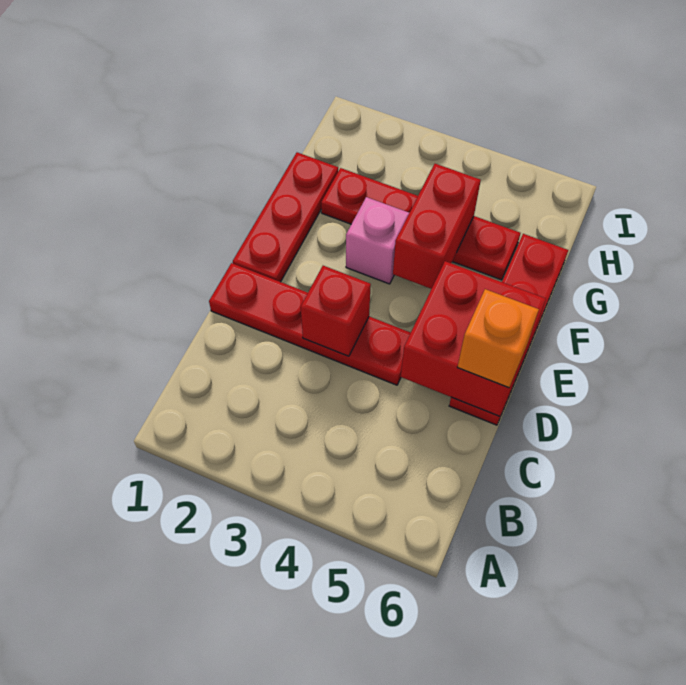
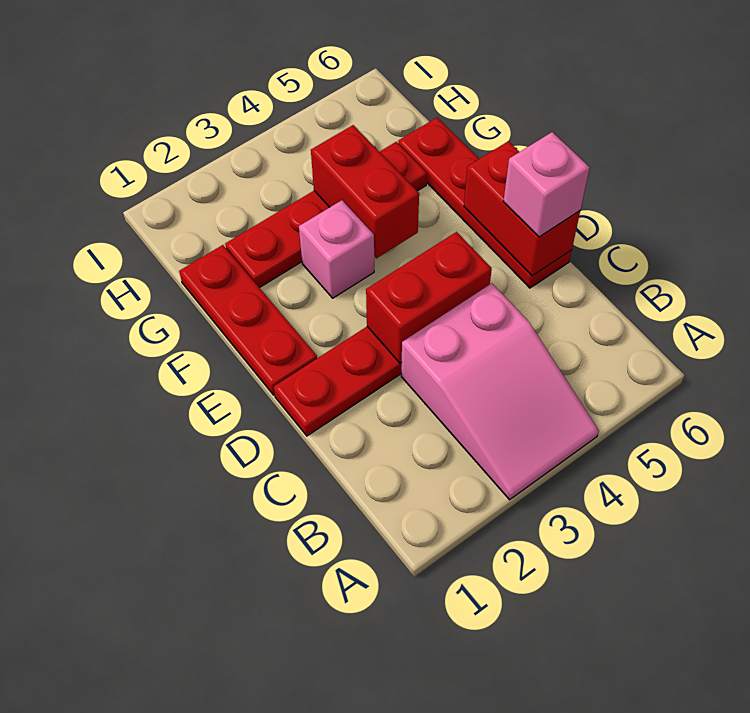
none -> pink slope A3:C4 level 1 top C
red brick D3 level 2 -> red brick D3:D4 level 2
red brick D5:E6 level 2 -> red brick D6:E6 level 2
orange brick D6 level 3 -> pink brick D6 level 3

